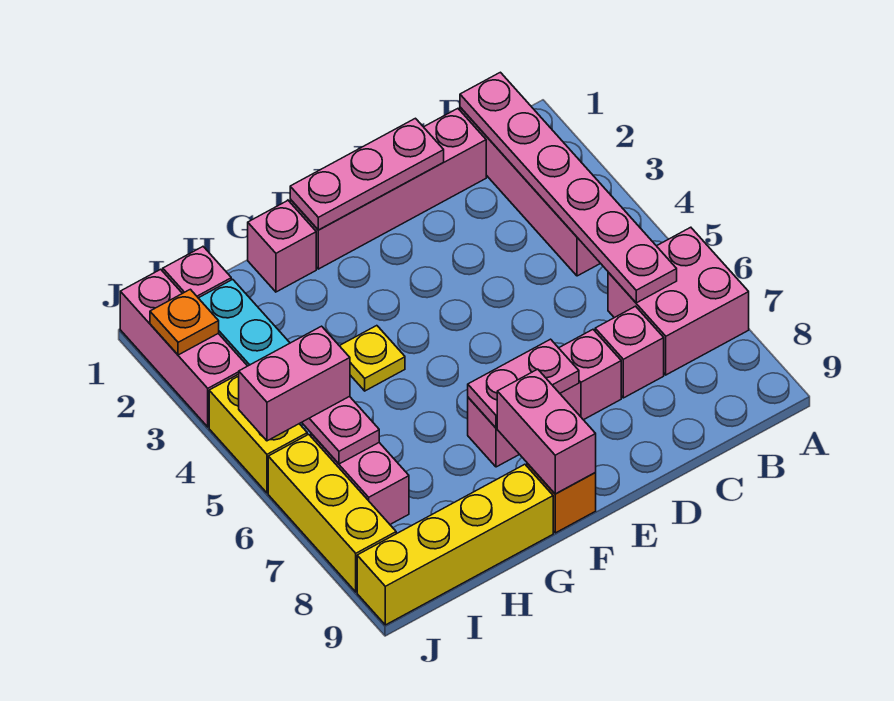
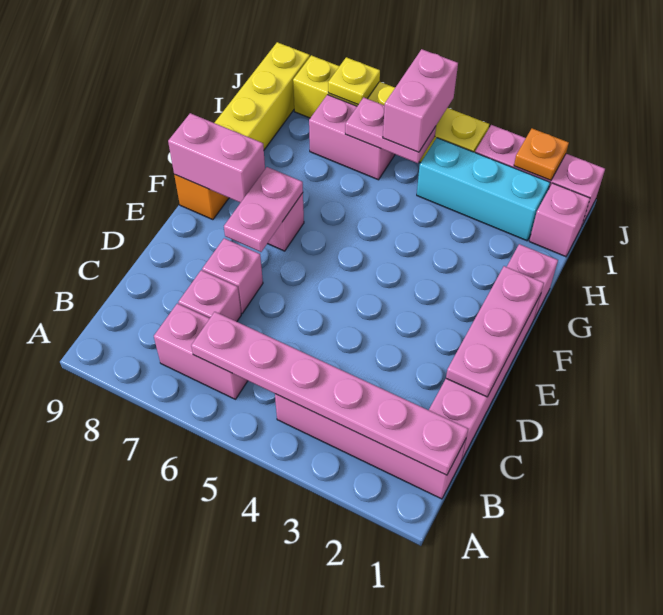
pink brick A6:B7 level 1 -> pink brick B6:B7 level 1
yellow plate G4 level 1 -> yellow plate J7 level 2

